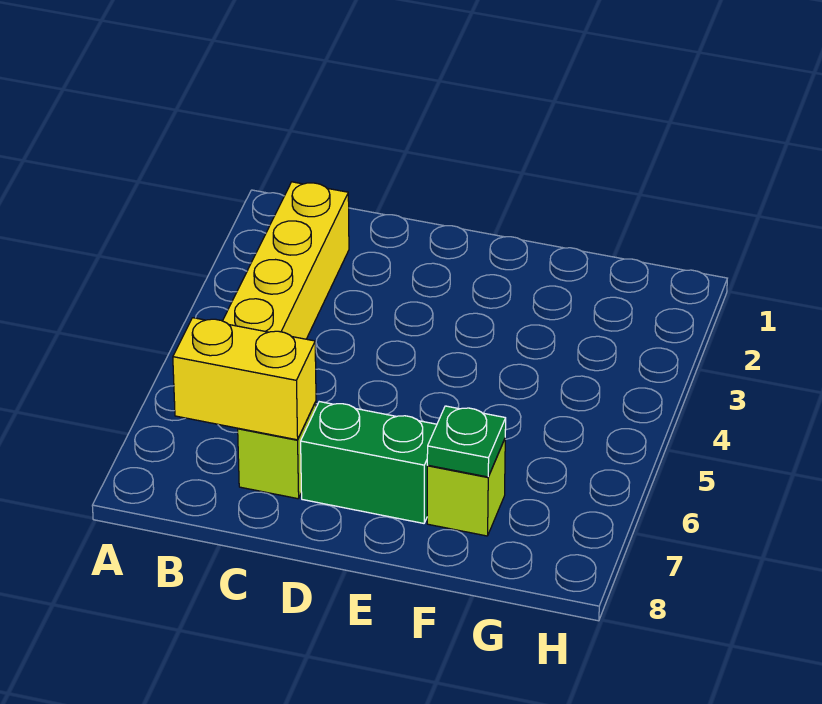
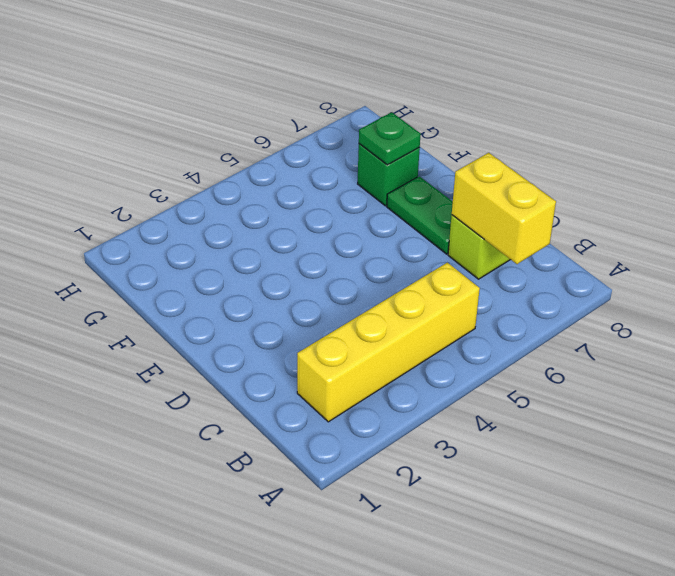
green brick D7:E7 level 1 -> green plate D7:E7 level 1
lime brick F7 level 1 -> green brick F7 level 1

